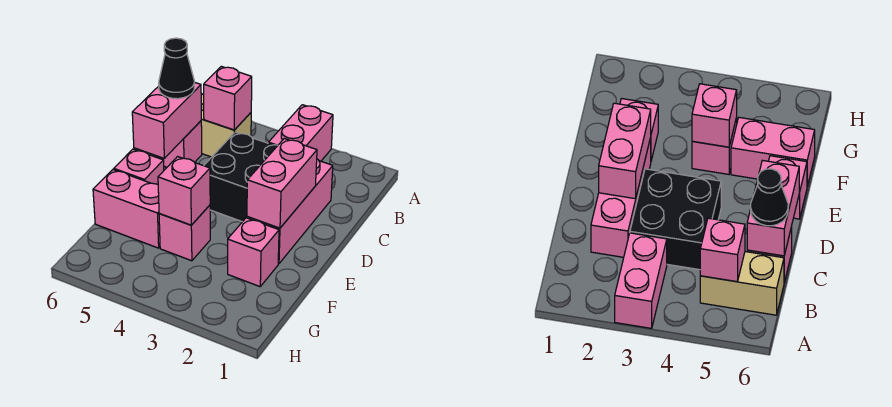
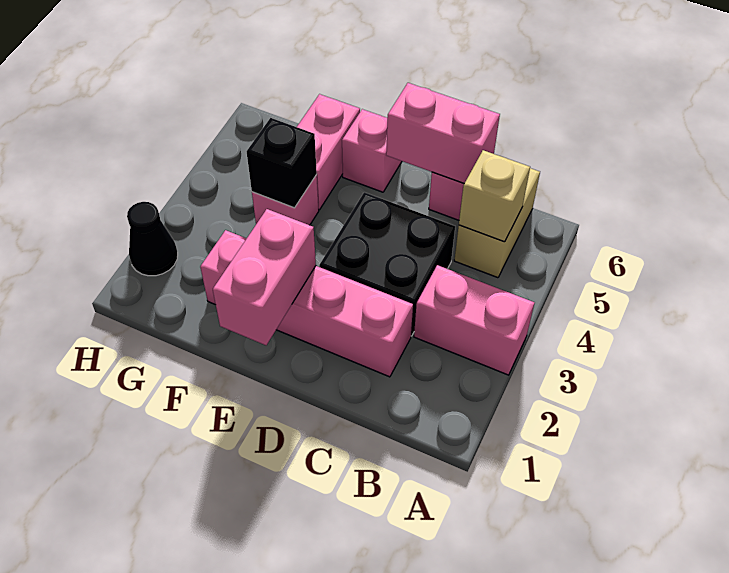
pink brick B5 level 2 -> tan brick B5 level 2
black cone C6 level 3 -> black cone H2 level 1
pink brick D2:E2 level 2 -> pink brick E1:E2 level 2
pink brick F4 level 2 -> black brick F4 level 2

